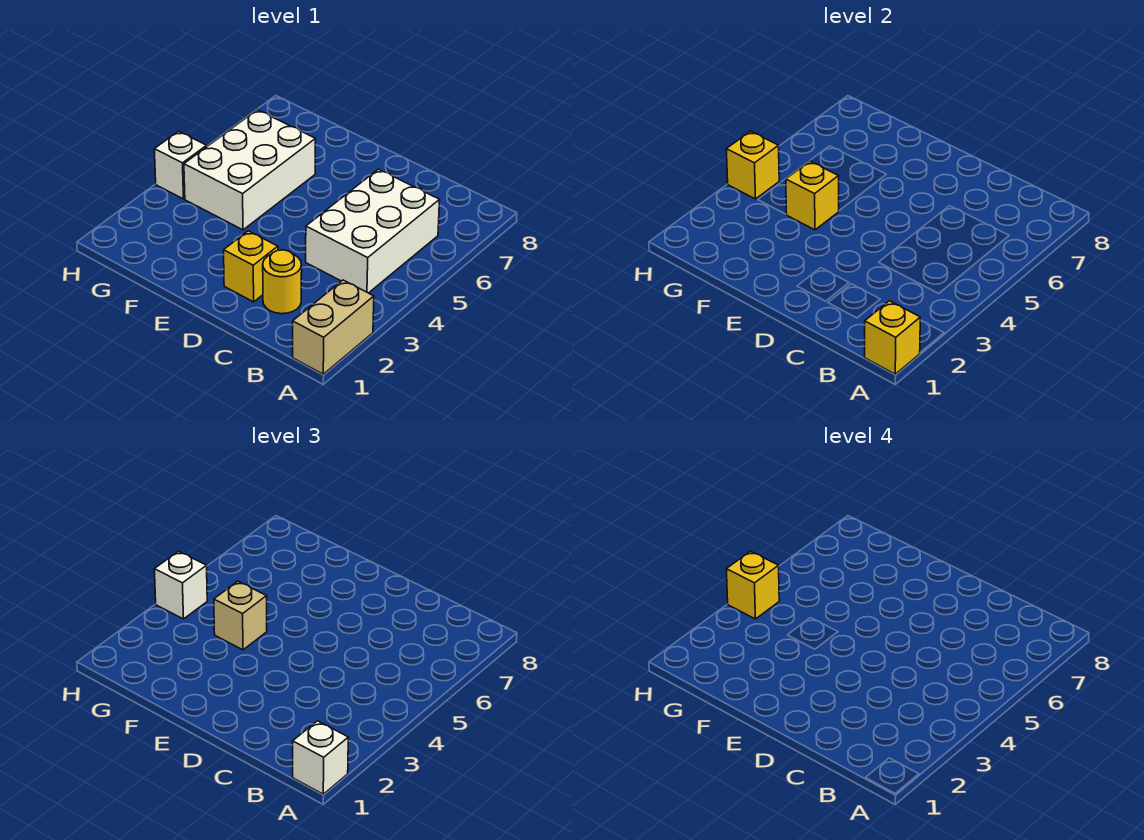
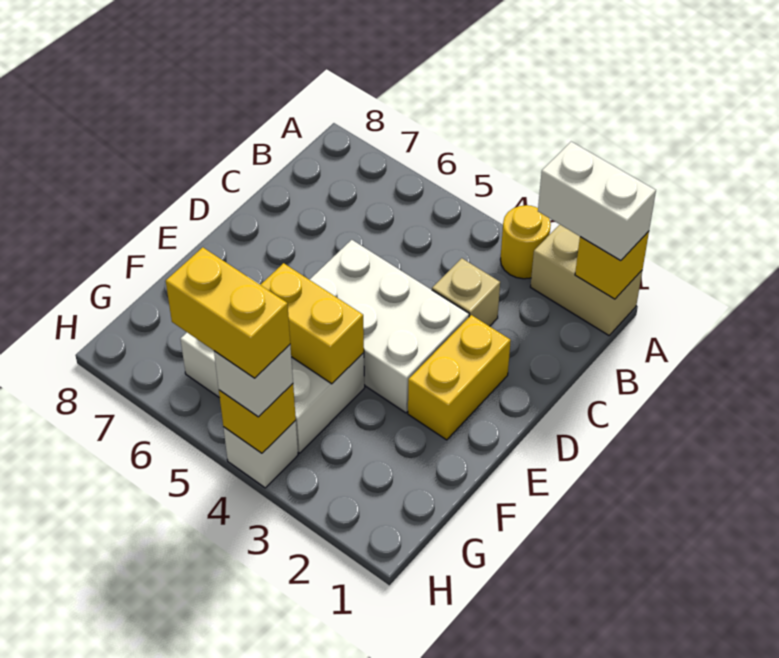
white brick A1 level 3 -> white brick A1:A2 level 3
white brick B4:C6 level 1 -> white brick D3:E5 level 1
yellow round brick C2 level 1 -> yellow round brick A3 level 1
yellow brick D2 level 1 -> yellow brick D2:E2 level 1
yellow brick F4 level 2 -> yellow brick F4:F5 level 2
tan brick F4 level 3 -> tan brick C3 level 1
yellow brick H4 level 4 -> yellow brick H4:H5 level 4

